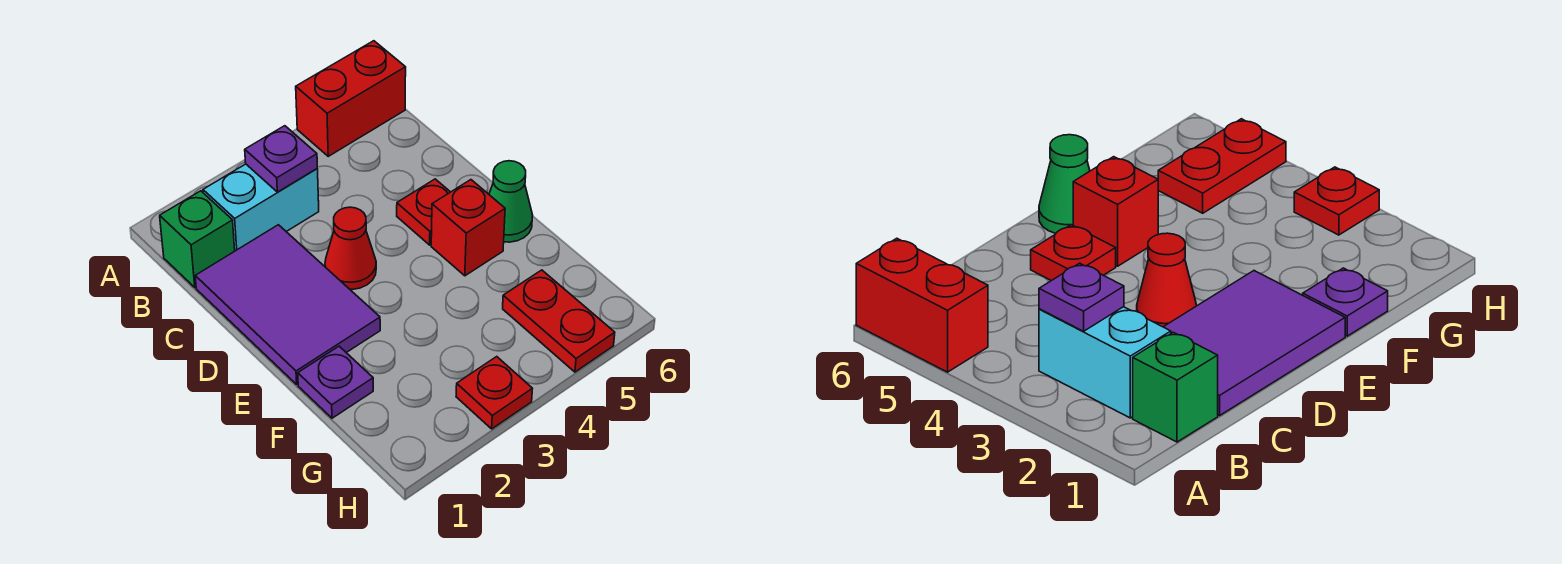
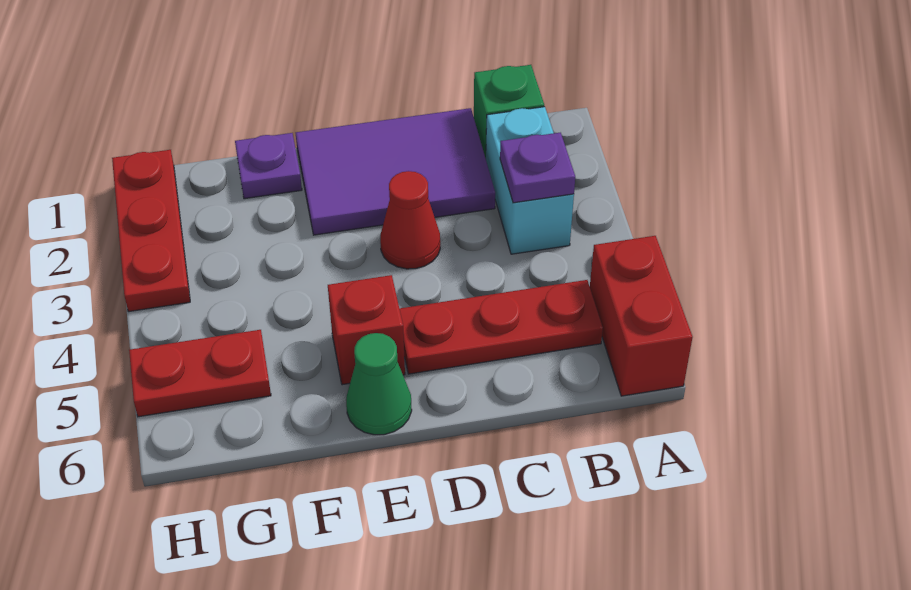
red plate D5 level 1 -> red plate B5:D5 level 1
red plate H3 level 1 -> red plate H1:H3 level 1

